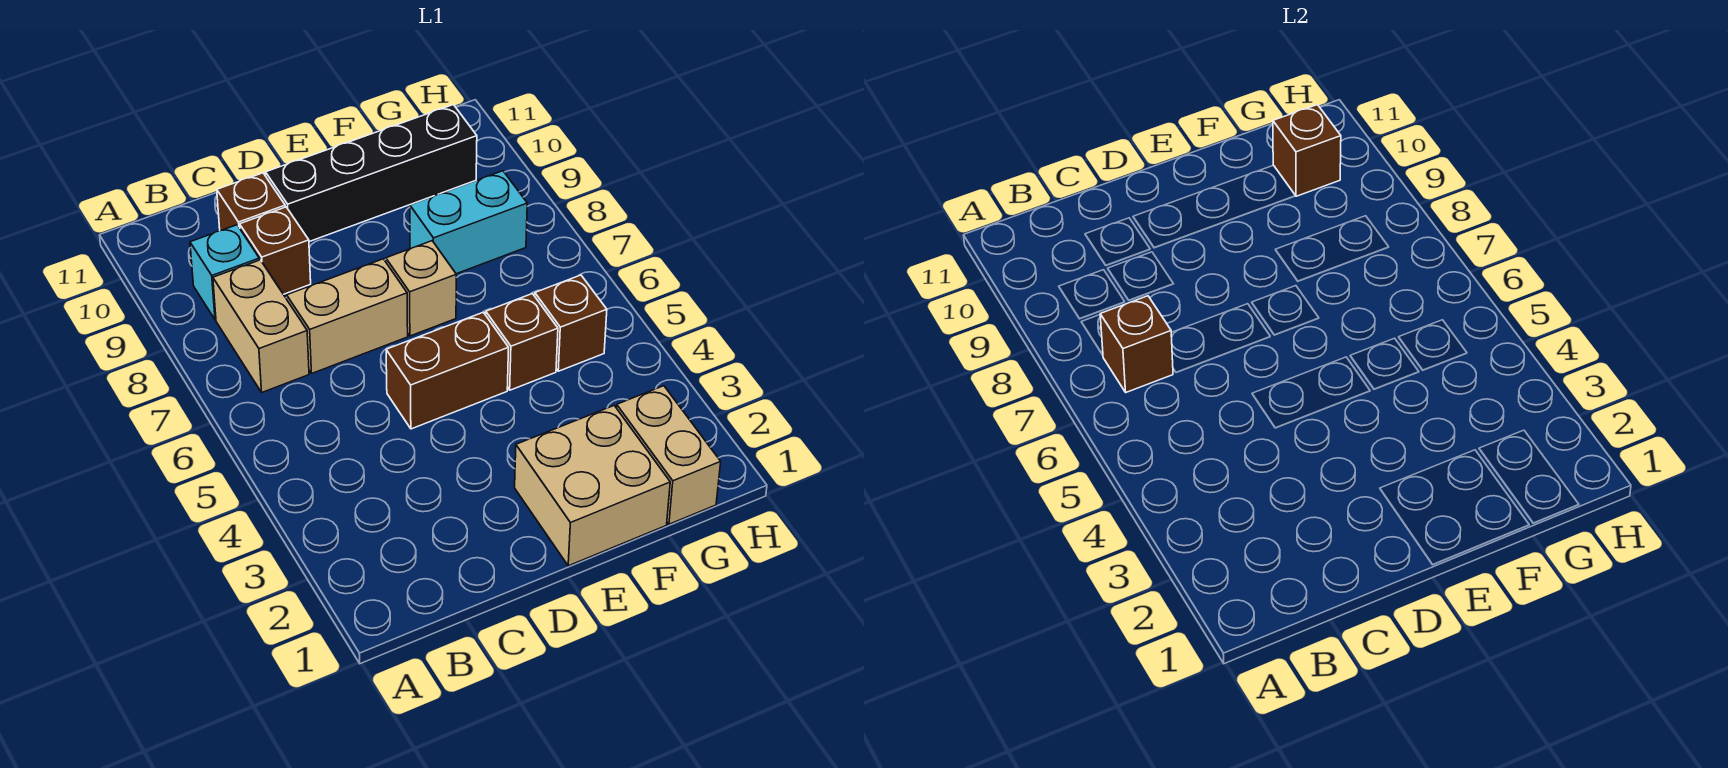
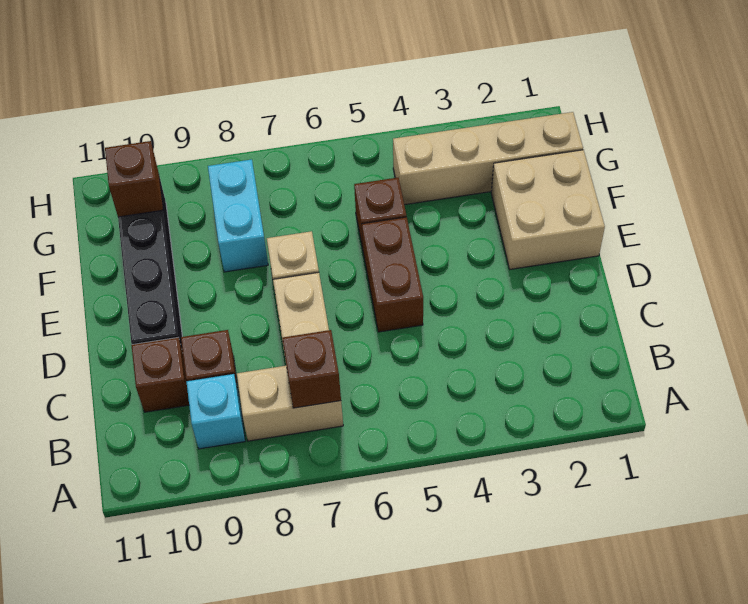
tan brick G1:G2 level 1 -> tan brick G1:G4 level 1
brown brick G5 level 1 -> none

